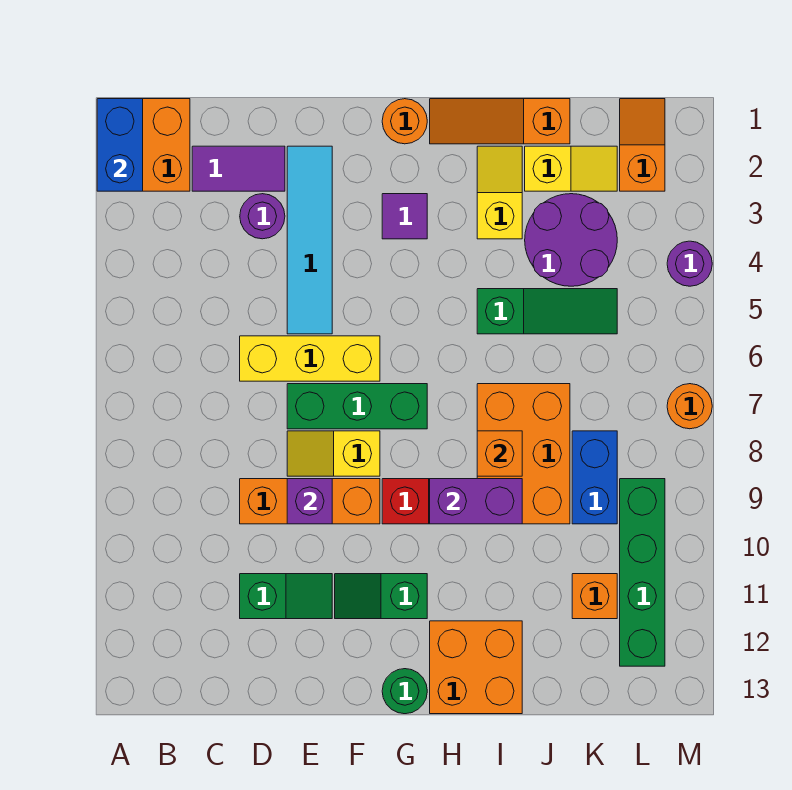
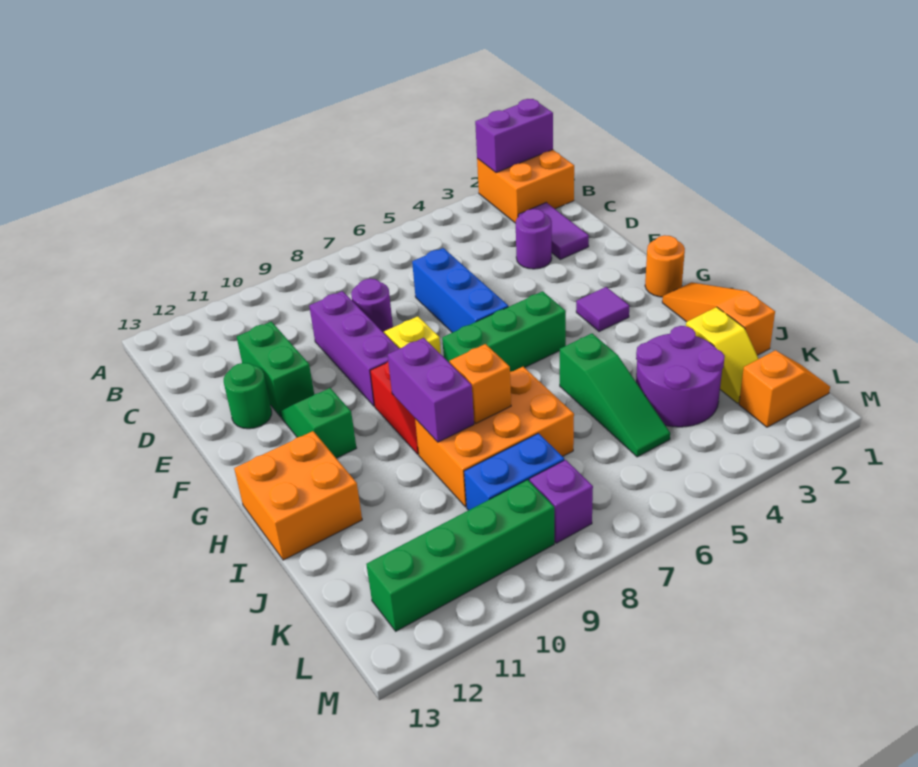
blue brick A1:A2 level 2 -> purple brick A1:A2 level 2
yellow brick D6:F6 level 1 -> blue brick D6:F6 level 1
orange brick D9:F9 level 1 -> purple brick D9:F9 level 1
green slope D11:E11 level 1 top D -> green brick D11:E11 level 1
cyan tile E2:E5 level 1 -> none
green brick E7:G7 level 1 -> green brick G5:G7 level 1
purple brick E9 level 2 -> purple brick L8 level 1
green round brick G13 level 1 -> green round brick E12 level 1
yellow slope I2:I3 level 1 top 3 -> none
orange brick K11 level 1 -> none
purple round brick M4 level 1 -> purple round brick D8 level 1
orange round brick M7 level 1 -> none

